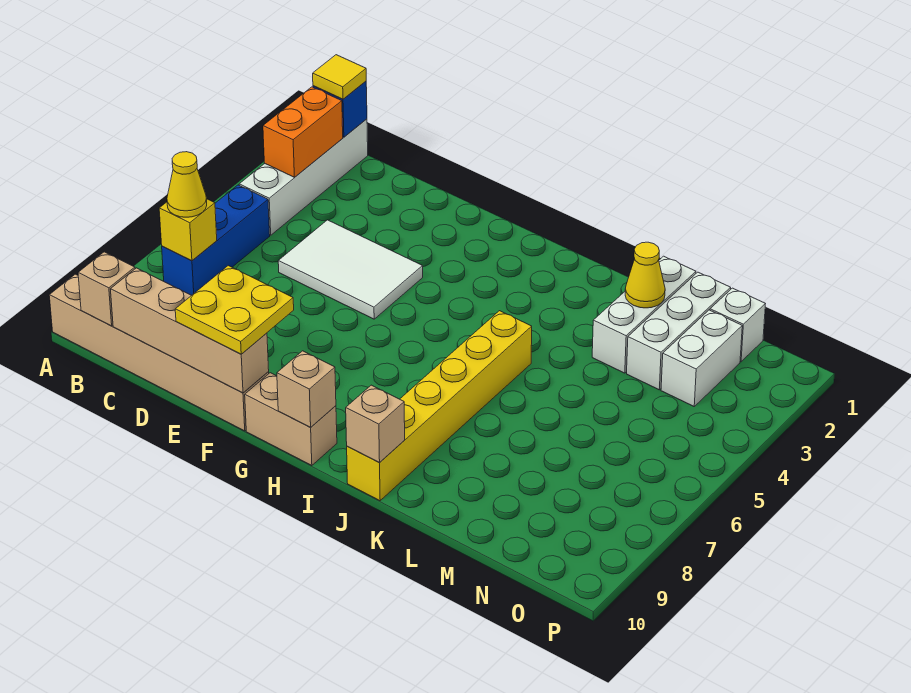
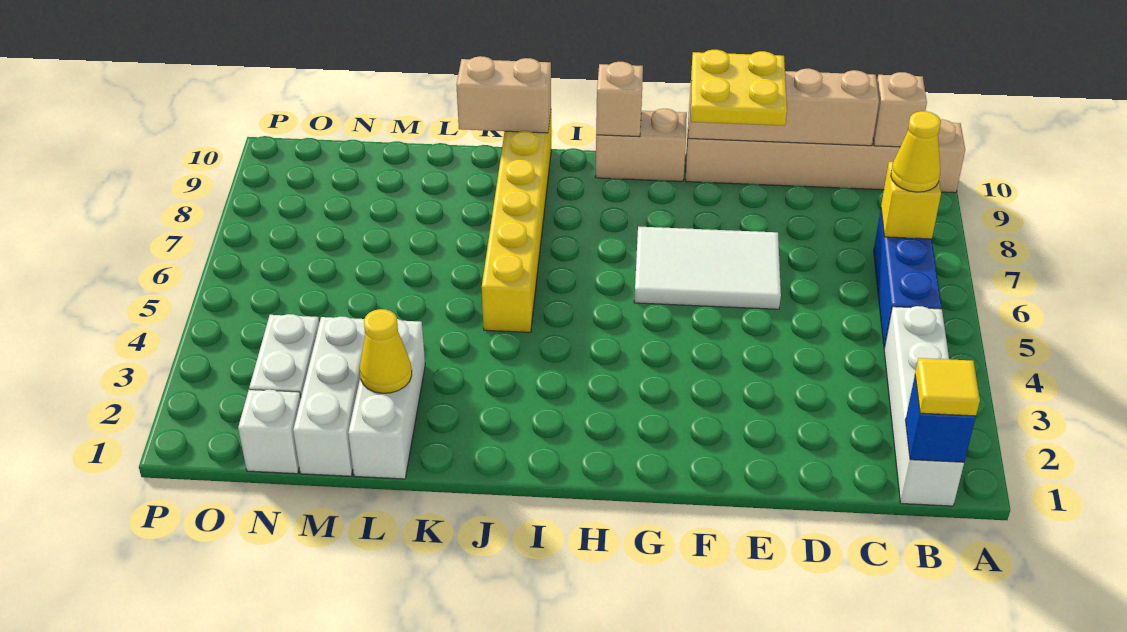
orange brick B2:B3 level 2 -> none
white tile D4:F5 level 1 -> white tile E6:G7 level 1
tan brick J10 level 2 -> tan brick J10:K10 level 2

